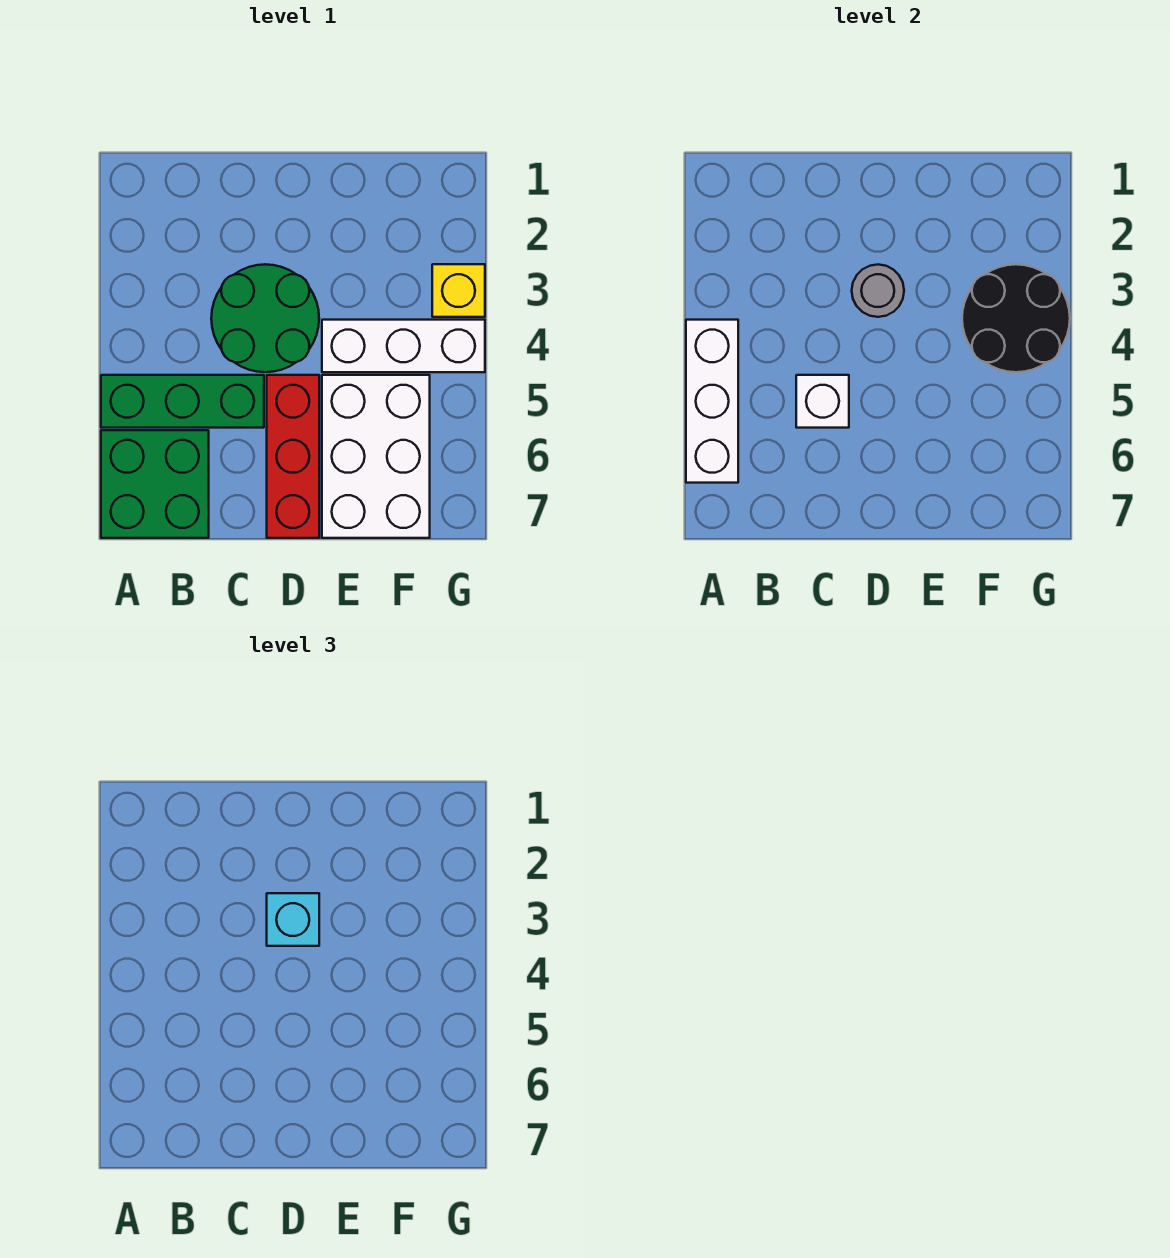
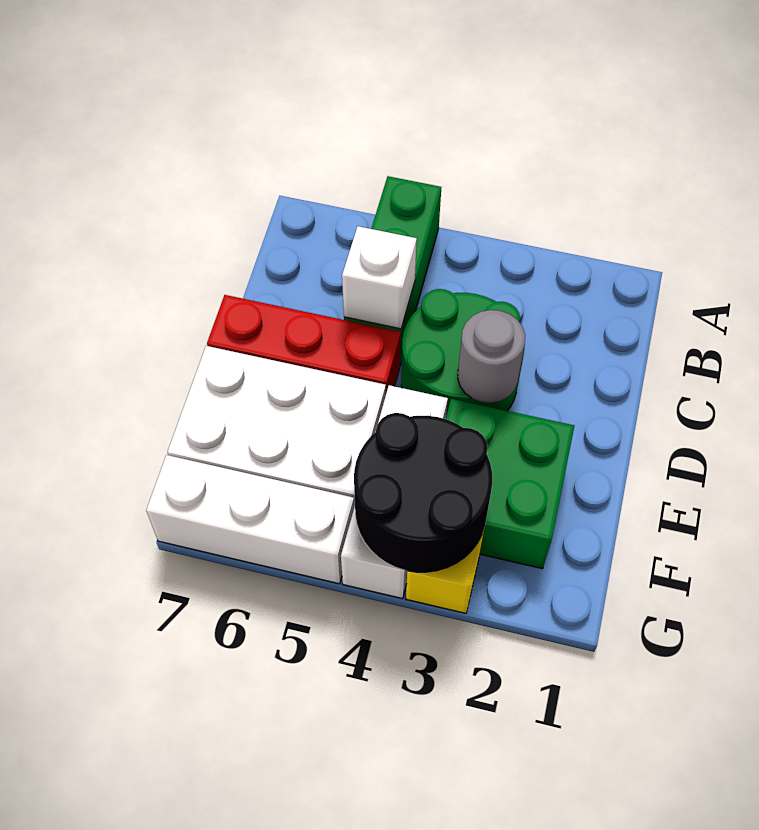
white brick A4:A6 level 2 -> white brick G5:G7 level 1
green brick A6:B7 level 1 -> green brick E2:F3 level 1
cyan brick D3 level 3 -> none

